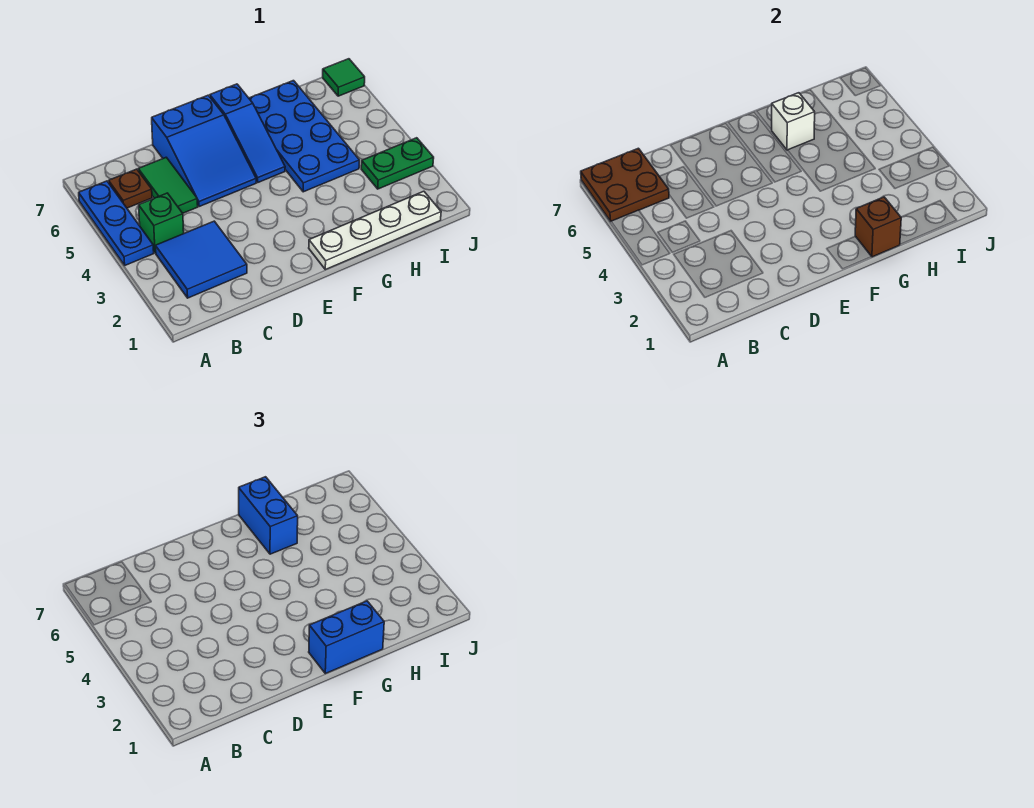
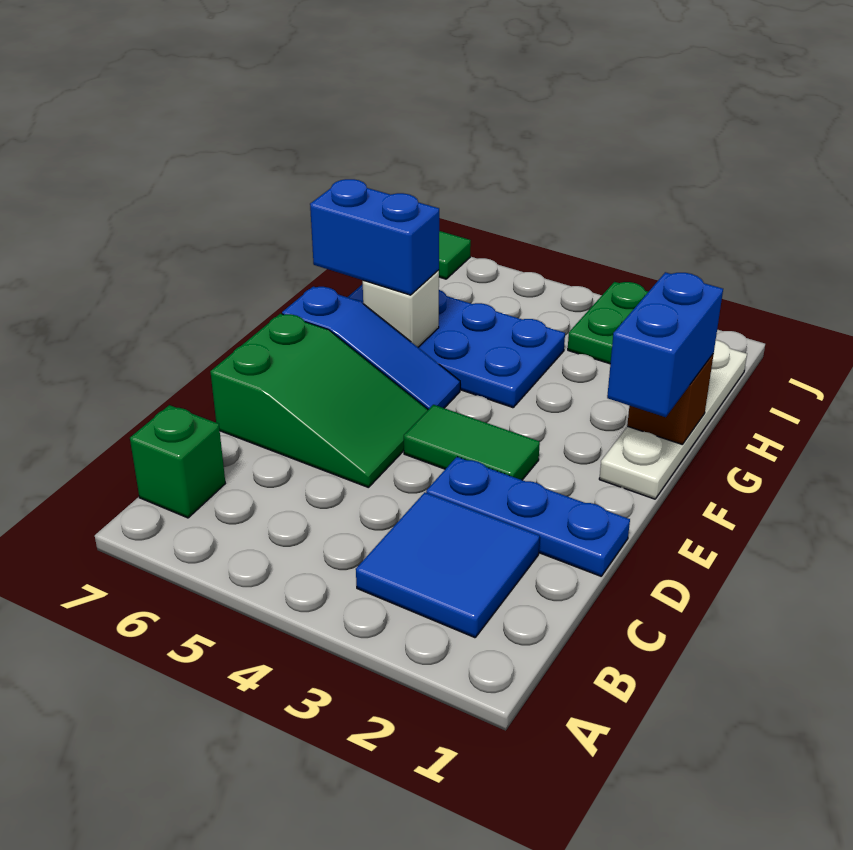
blue plate A4:A6 level 1 -> blue plate D1:D3 level 1
brown plate A6:B7 level 2 -> none
green brick B4 level 1 -> green brick B7 level 1
brown plate B6 level 1 -> none
green tile C5:C6 level 1 -> green tile E3:E4 level 1
blue slope D5:E7 level 1 top 7 -> green slope D5:E7 level 1 top 7

